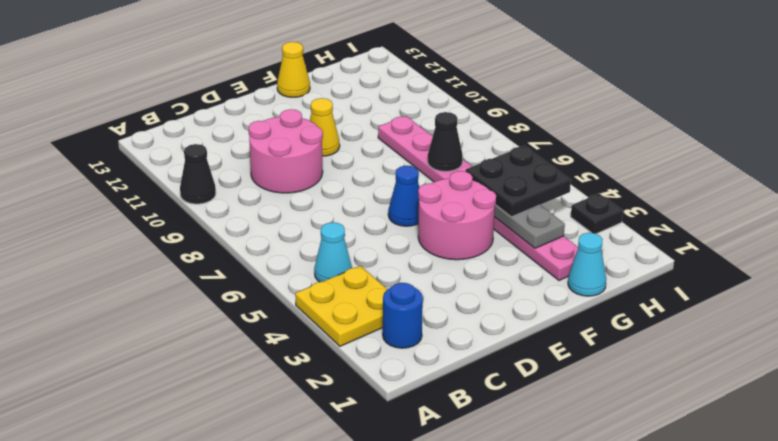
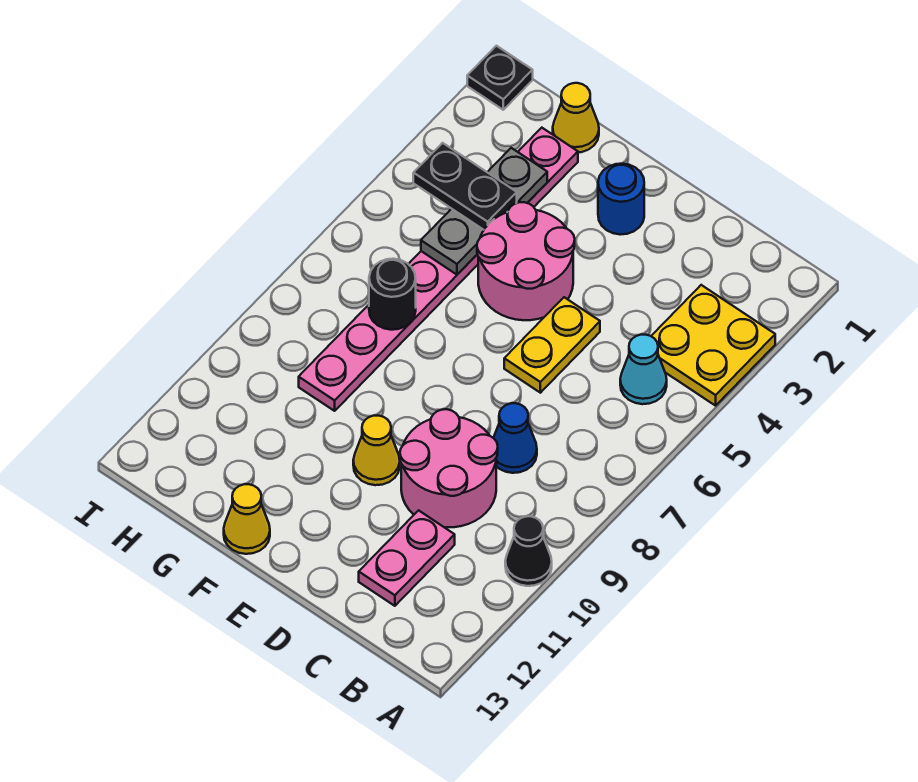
blue round brick B2 level 1 -> blue round brick E2 level 1
none -> pink plate C11:C12 level 1
none -> yellow plate D5:D6 level 1
blue cone E6 level 1 -> blue cone C8 level 1
cyan cone G1 level 1 -> yellow cone G1 level 1
black plate G4:H5 level 3 -> black plate G4:H4 level 3
black cone G7 level 2 -> black round brick G7 level 2
black plate I3 level 1 -> black plate I1 level 1

